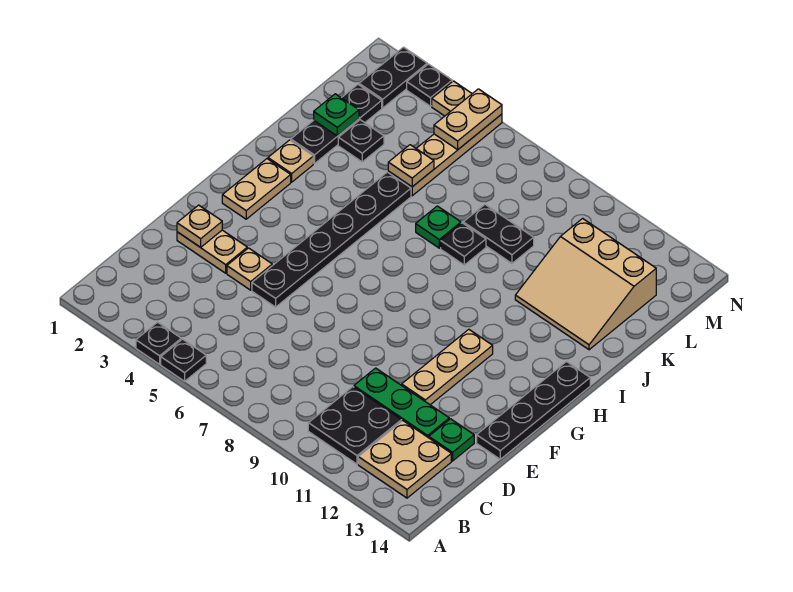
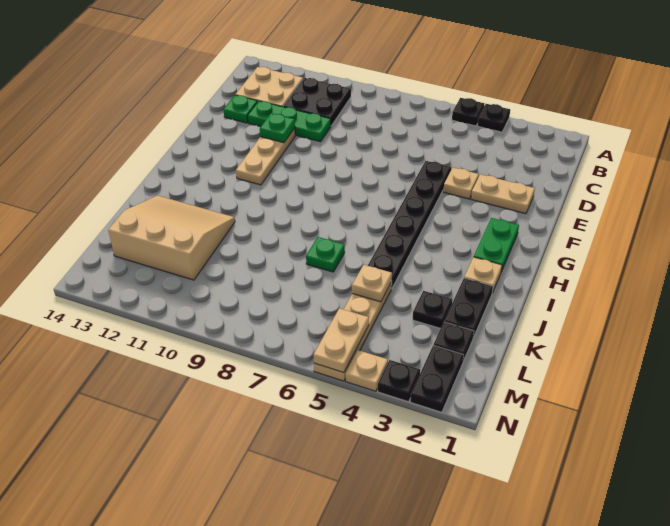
tan plate E2 level 2 -> none
black plate E14:H14 level 1 -> none
tan plate G2:H2 level 1 -> green plate G2:H2 level 1
black plate J8 level 1 -> none
green plate K2 level 2 -> green plate E11 level 2
black plate K8:K9 level 1 -> none

